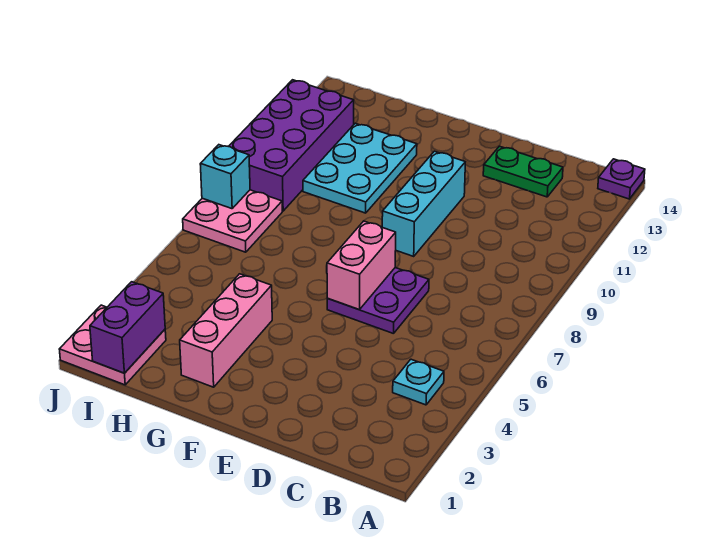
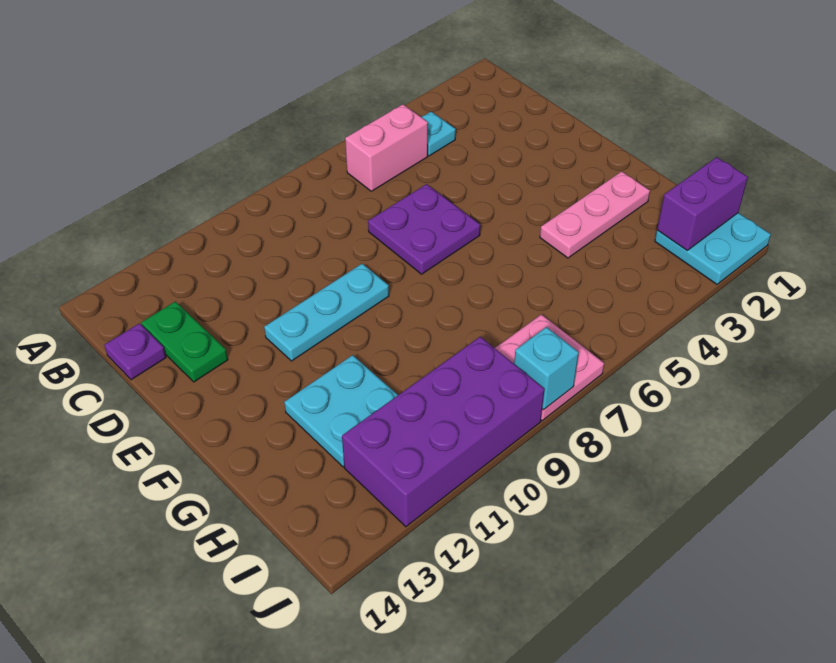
purple plate A14 level 1 -> purple plate C14 level 1
pink brick E6:E7 level 2 -> pink brick B5:B6 level 1
cyan brick E9:E11 level 1 -> cyan plate E9:E11 level 1
pink brick G2:G4 level 1 -> pink plate G2:G4 level 1
cyan plate G10:H12 level 1 -> cyan plate G11:H12 level 1
pink plate I1:J2 level 1 -> cyan plate I1:J2 level 1

